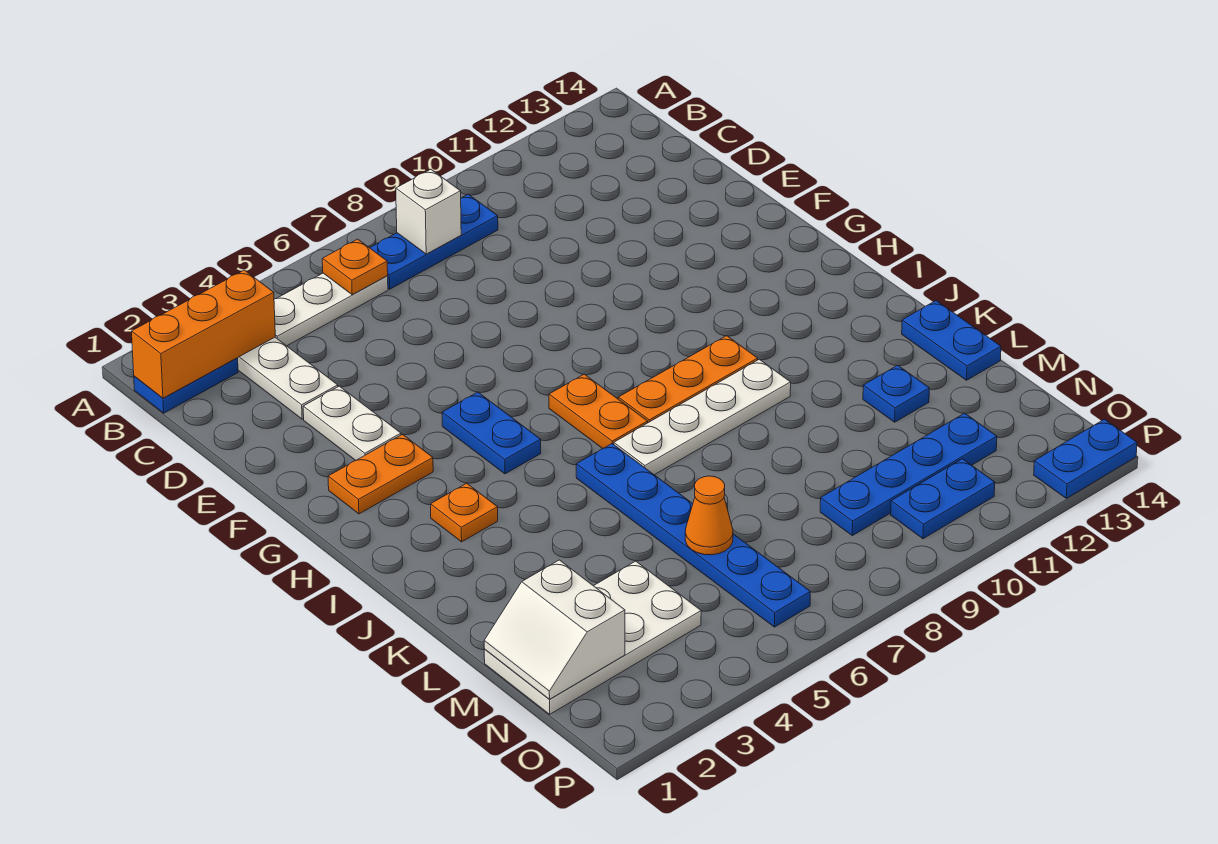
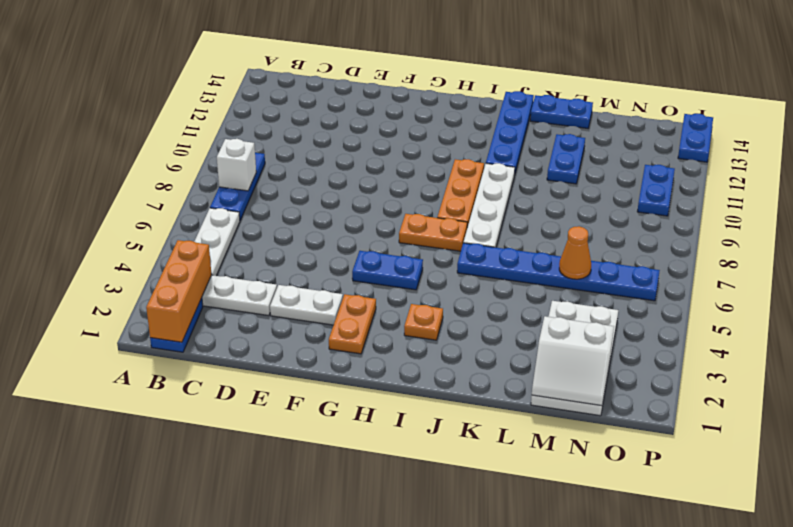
orange plate B6 level 2 -> none
blue plate L12 level 1 -> blue plate L11:L12 level 1
blue plate N9:N12 level 1 -> blue plate J11:J14 level 1

